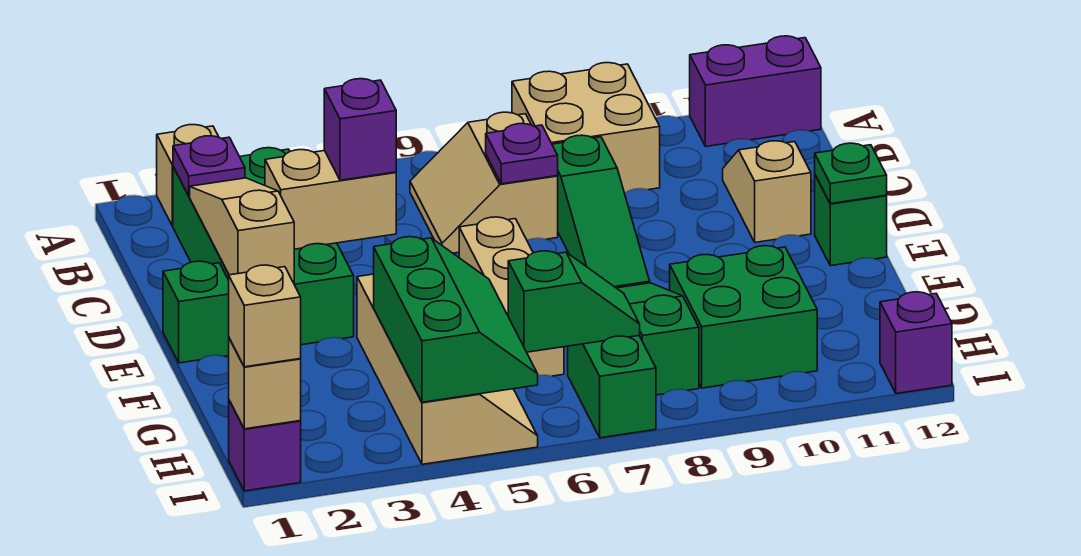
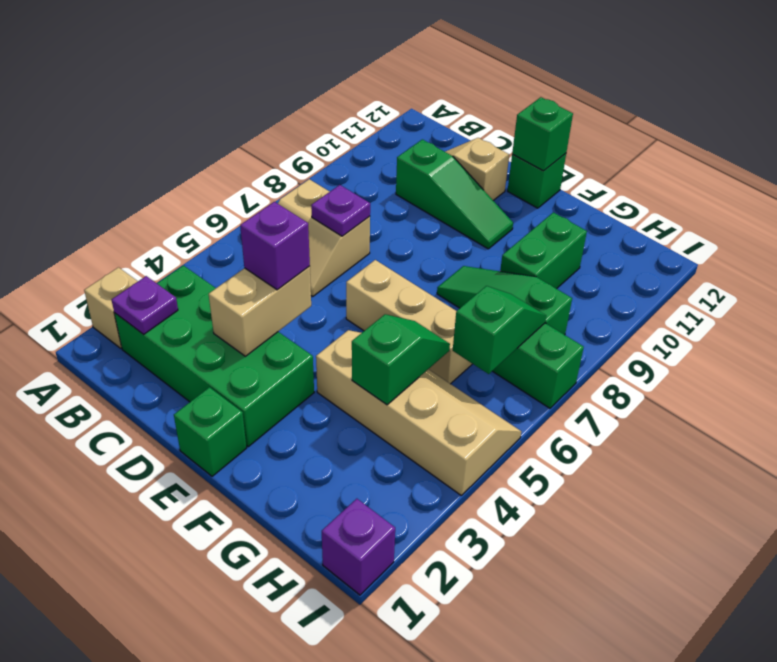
tan brick A8:B9 level 1 -> none
purple brick A11:A12 level 1 -> none
tan slope C2:E2 level 2 top E -> none
green slope C8:E8 level 1 top C -> green slope C10:E10 level 1 top C
green plate E12 level 2 -> green brick E12 level 2
green slope G4:I5 level 2 top 4 -> green slope G4:G5 level 2 top 4
green brick G9:H10 level 1 -> green brick G9:G10 level 1
tan brick I1 level 2 -> none
tan brick I1 level 3 -> none
purple brick I12 level 1 -> none

